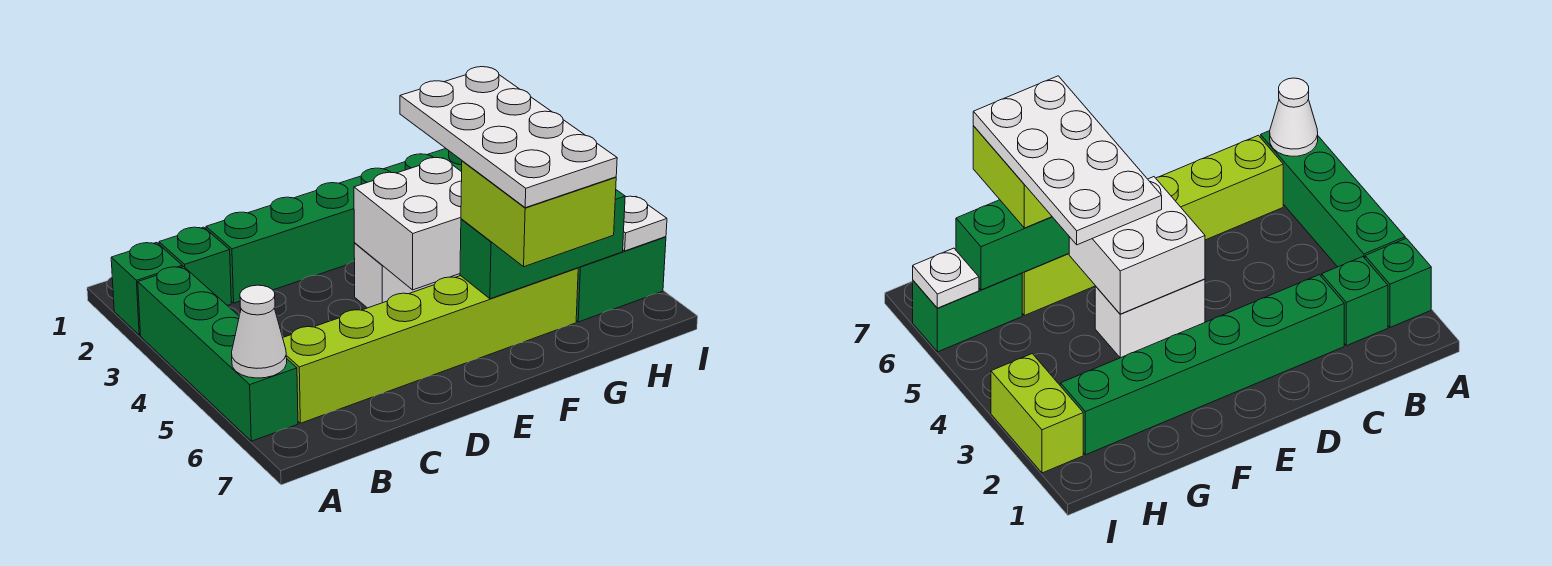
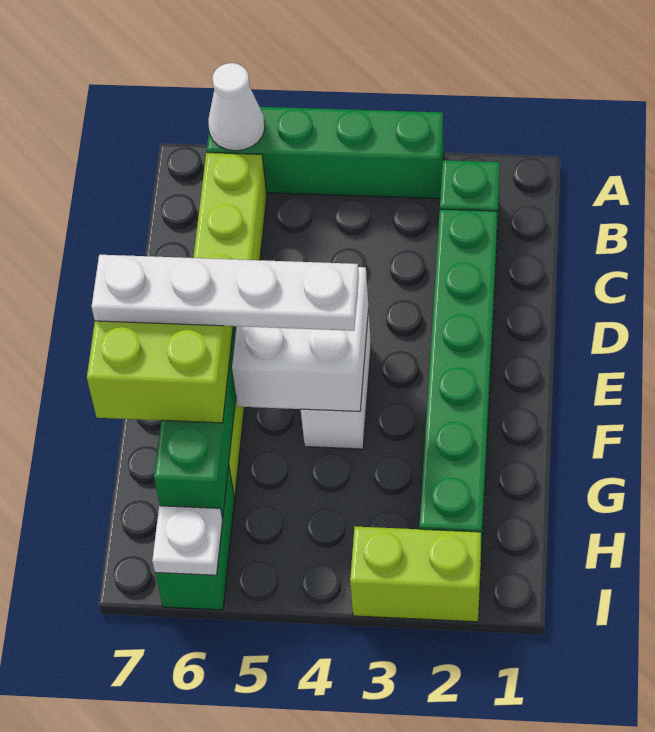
green brick A2 level 1 -> none
white plate F4:G7 level 4 -> white plate F4:F7 level 4

